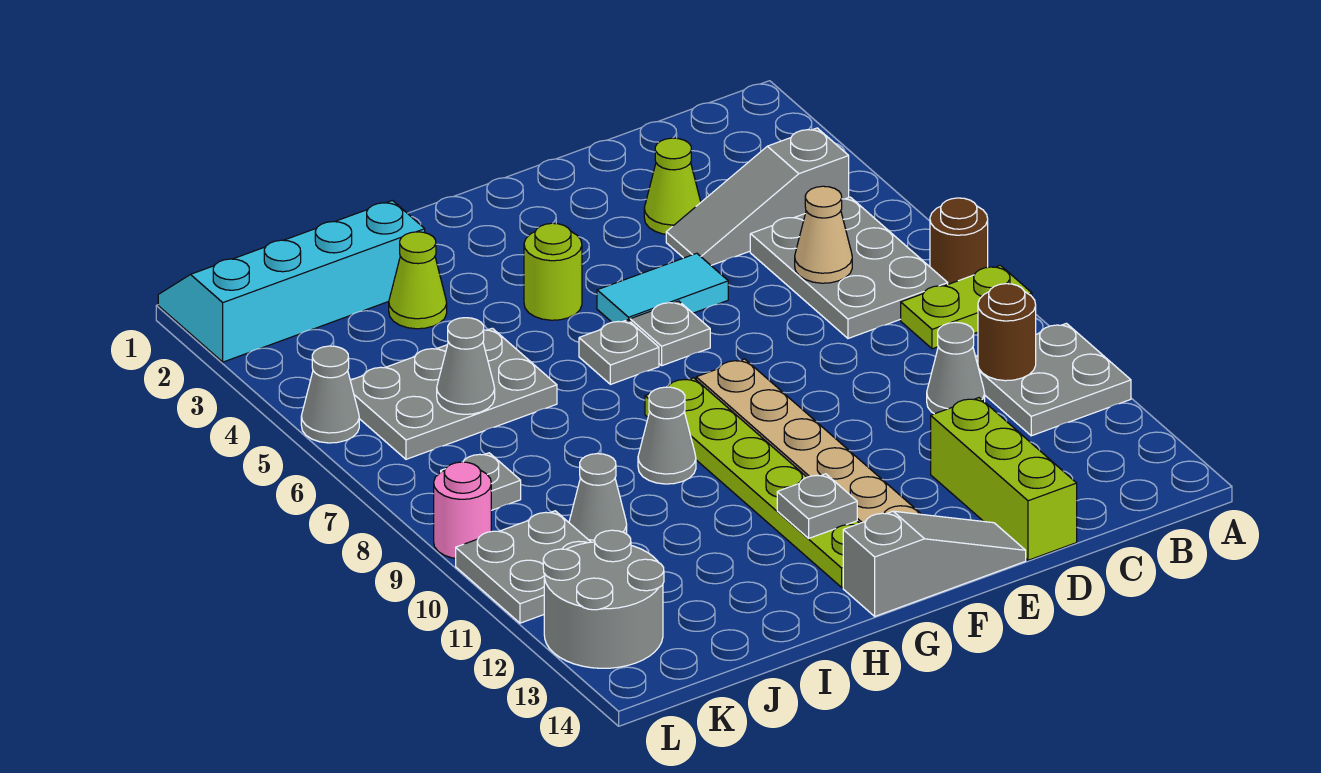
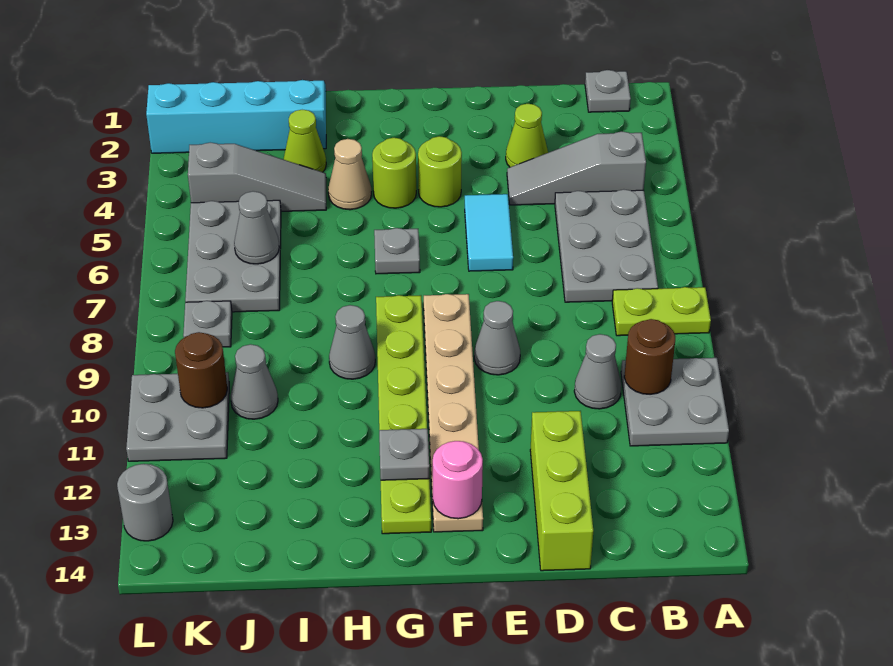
brown round brick A7 level 1 -> brown round brick K10 level 2
tan cone C6 level 2 -> tan cone H4 level 1
cyan tile E5:F5 level 1 -> cyan tile E5:E6 level 1
grey slope E14:G14 level 1 top G -> grey slope I4:K4 level 1 top K
none -> lime round brick F4 level 1
grey plate F6 level 1 -> grey plate B1 level 1
grey plate I5:K6 level 1 -> grey plate J5:K7 level 1
grey round brick K12:L13 level 1 -> grey round brick L13 level 1
grey cone L5 level 1 -> grey cone E9 level 1
pink round brick L9 level 1 -> pink round brick F13 level 2

